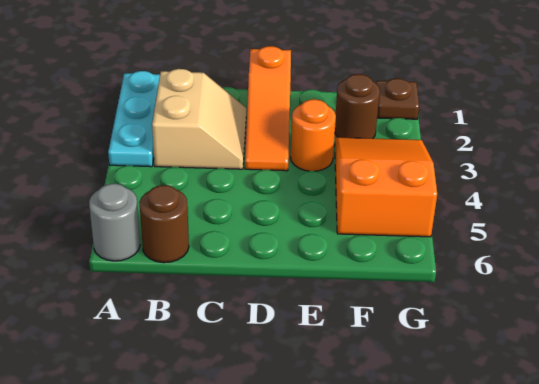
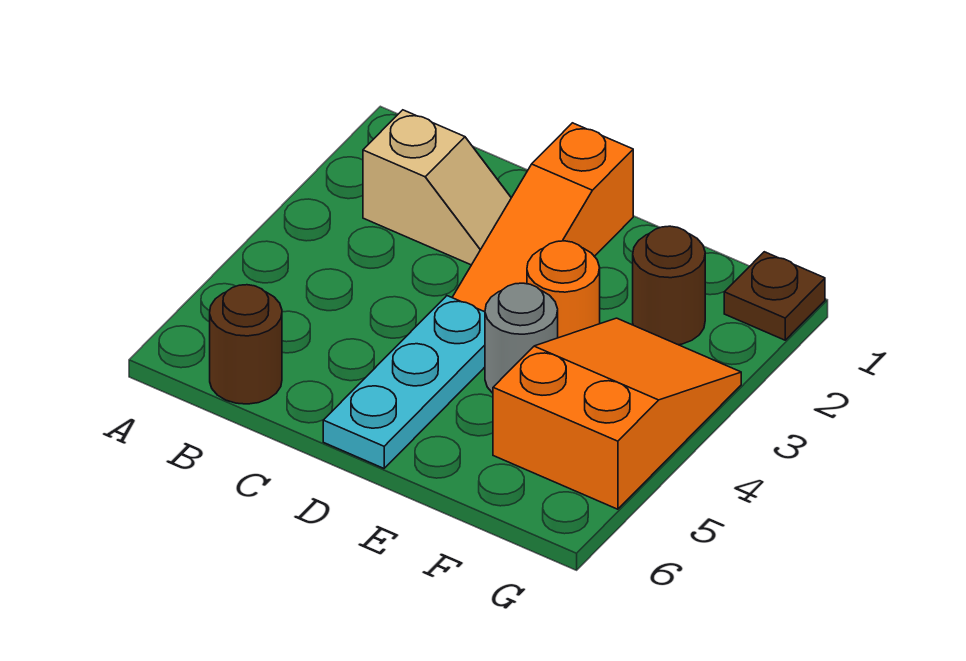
cyan plate A1:A3 level 1 -> cyan plate D4:D6 level 1
grey round brick A6 level 1 -> grey round brick E4 level 1
tan slope B2:C3 level 1 top B -> tan slope B2:C2 level 1 top B

